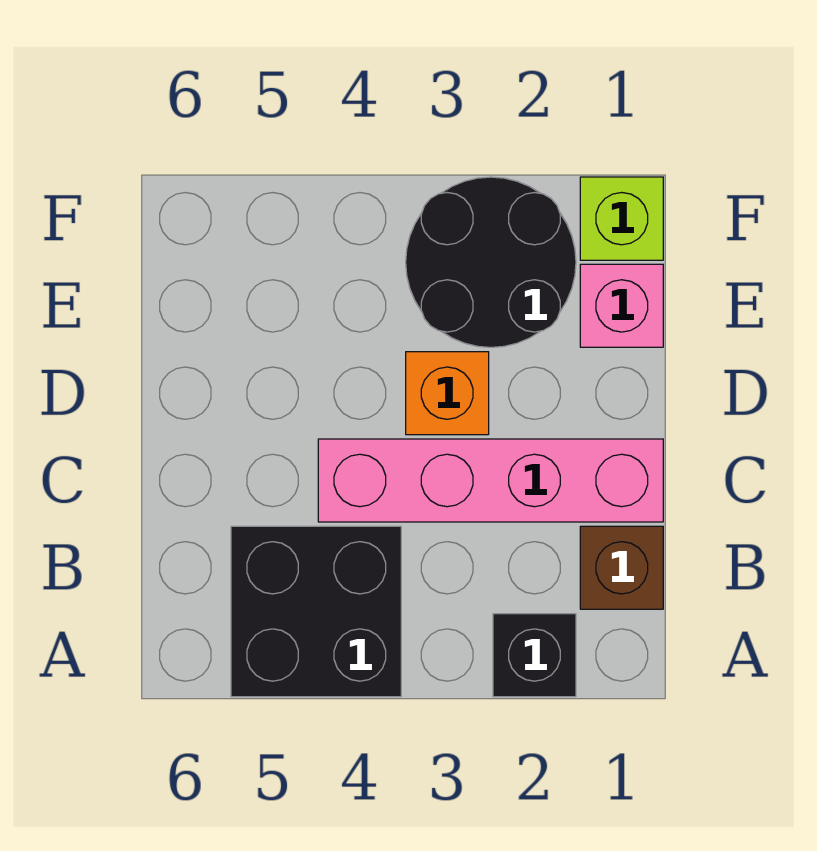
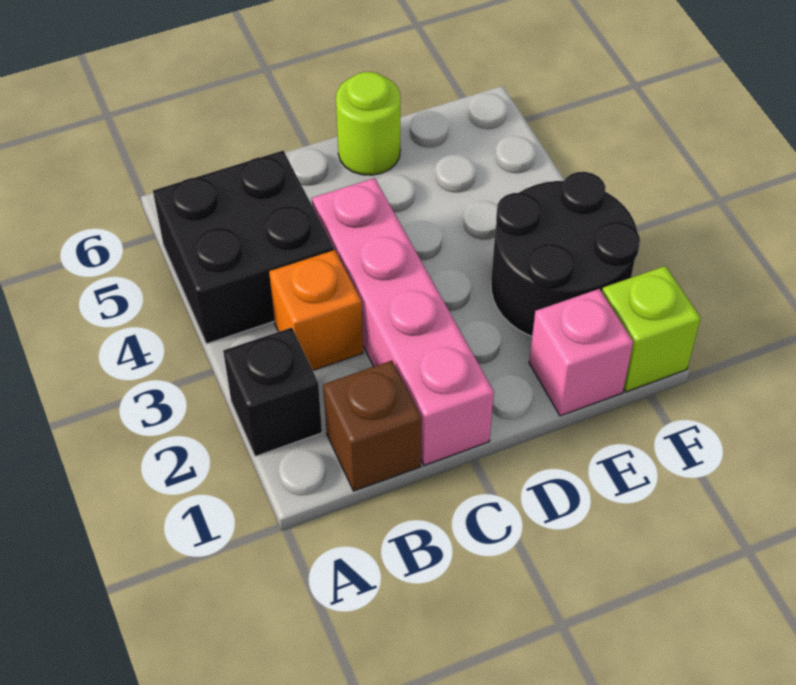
orange brick D3 level 1 -> orange brick B3 level 1
none -> lime round brick D6 level 1

